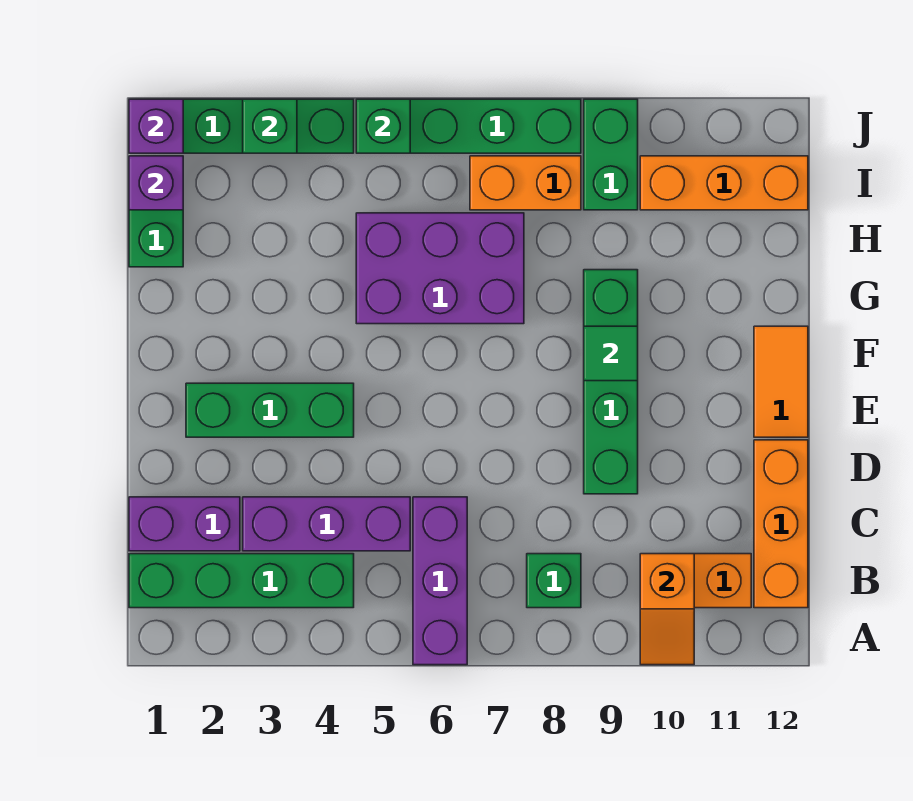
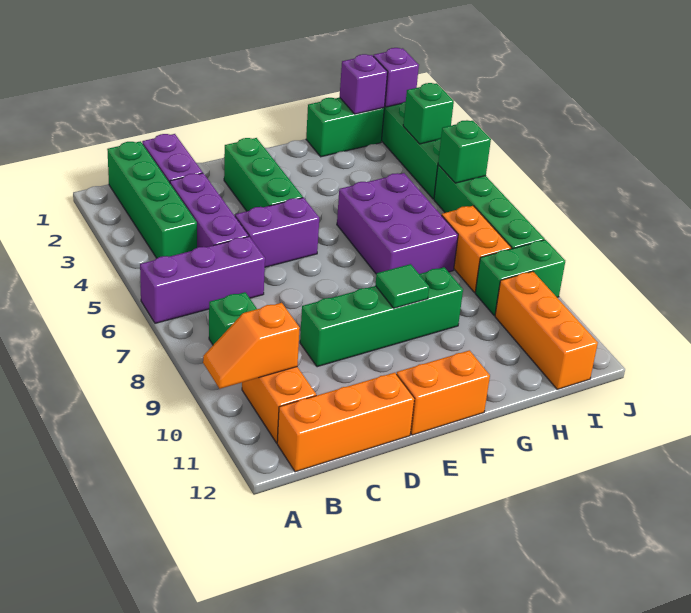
none -> purple brick D5:E5 level 1
orange tile E12:F12 level 1 -> orange brick E12:F12 level 1

